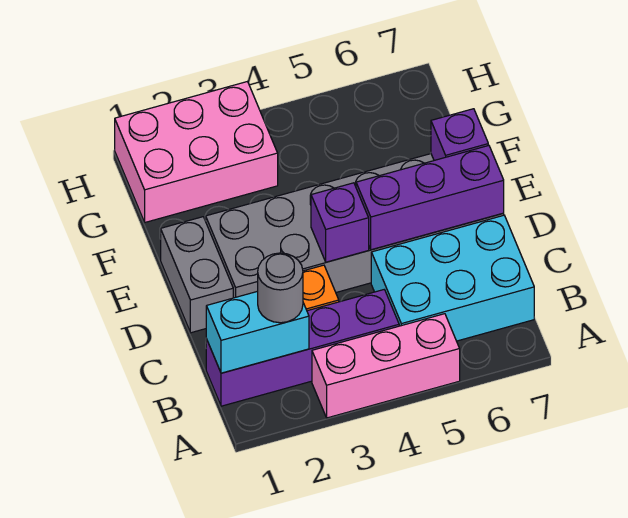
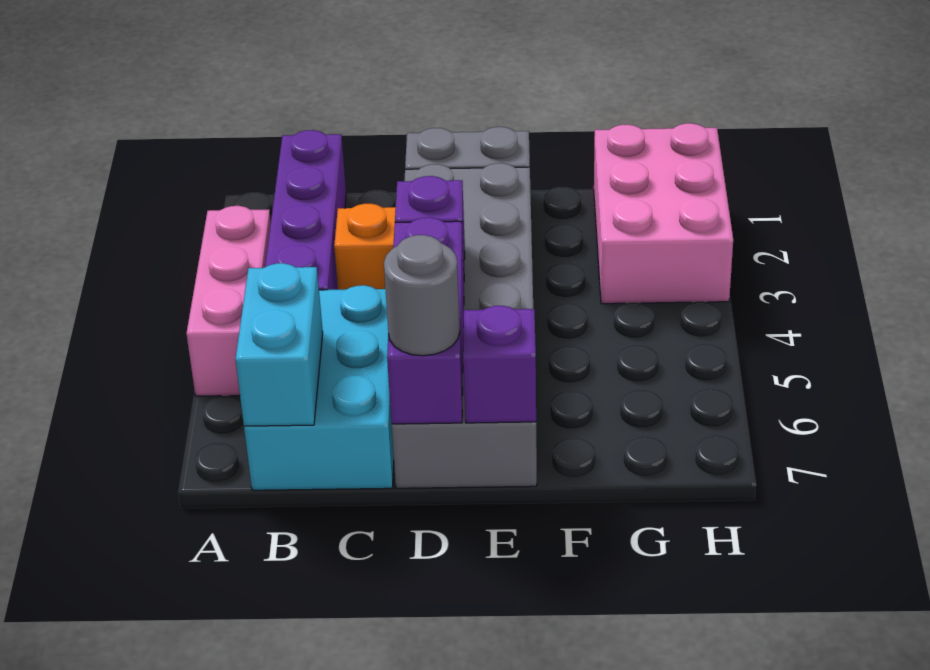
cyan brick B1:B2 level 2 -> cyan brick B6:B7 level 2
grey round brick B2 level 3 -> grey round brick D7 level 3

